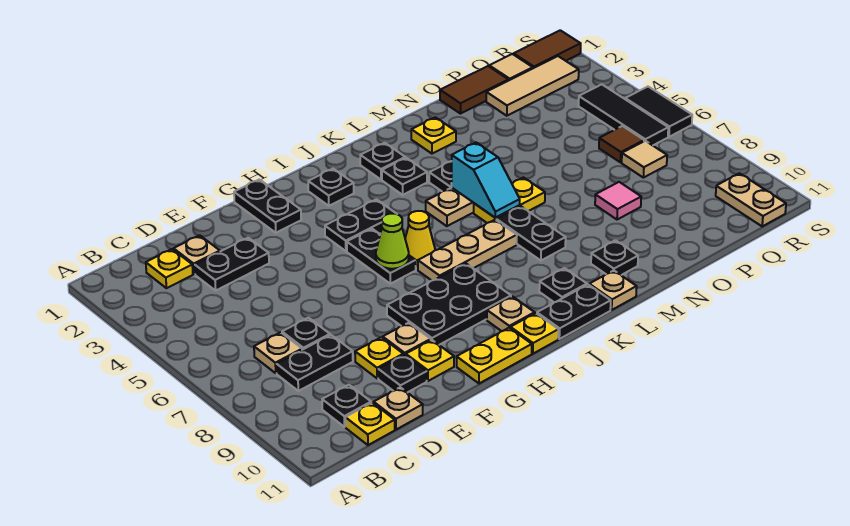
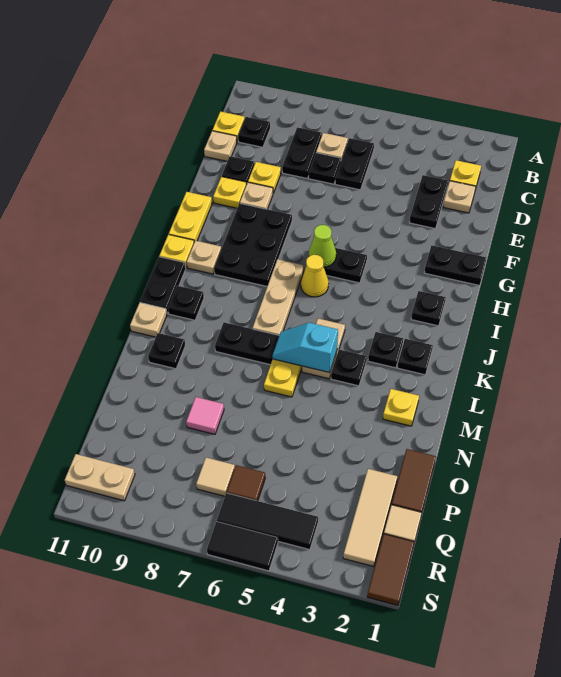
black plate H4:I4 level 1 -> black plate C6:D6 level 1

